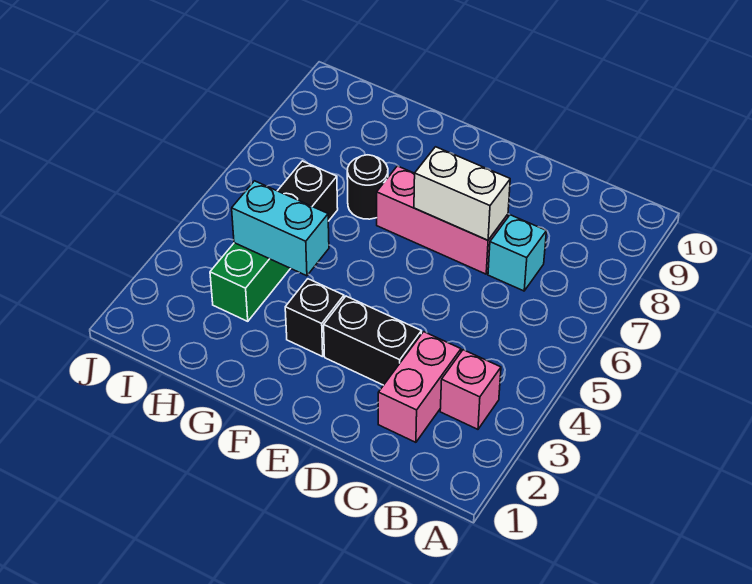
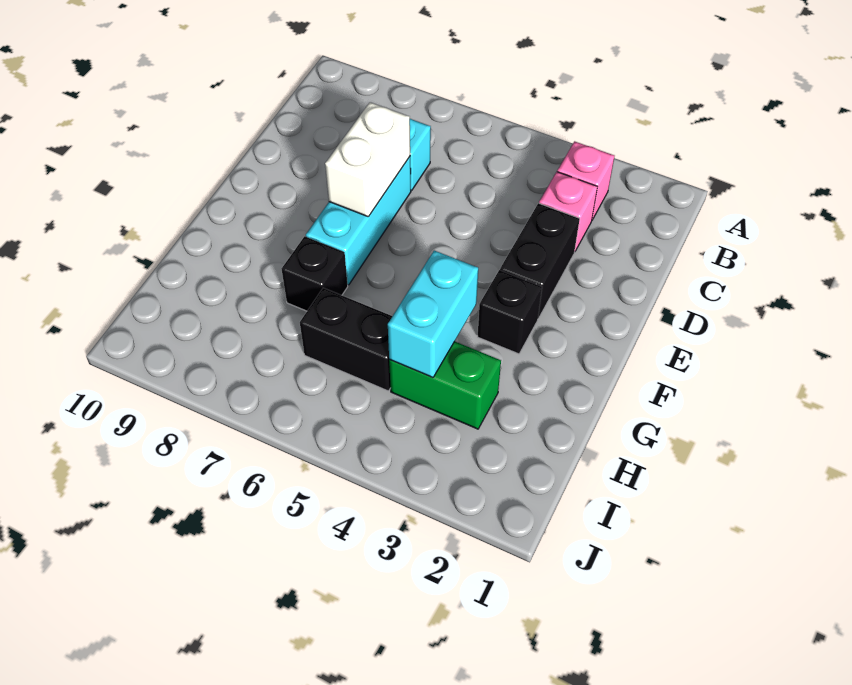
pink brick C2:C3 level 1 -> pink brick C3 level 1
pink brick D7:F7 level 1 -> cyan brick D7:F7 level 1
black round brick G7 level 1 -> black brick G7 level 1

